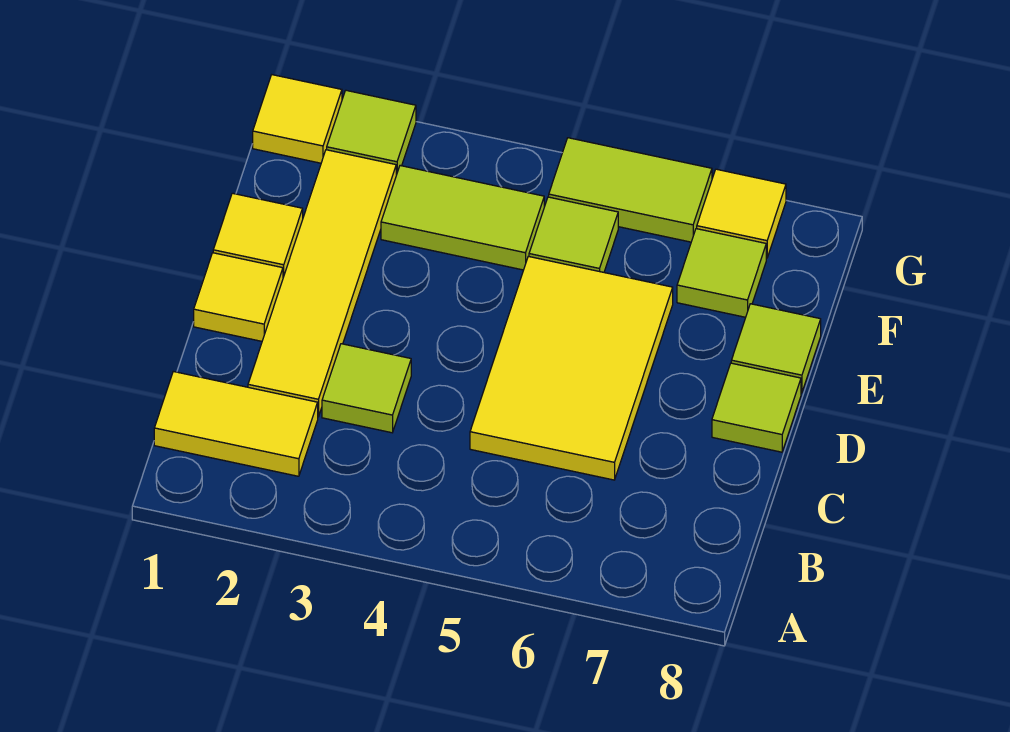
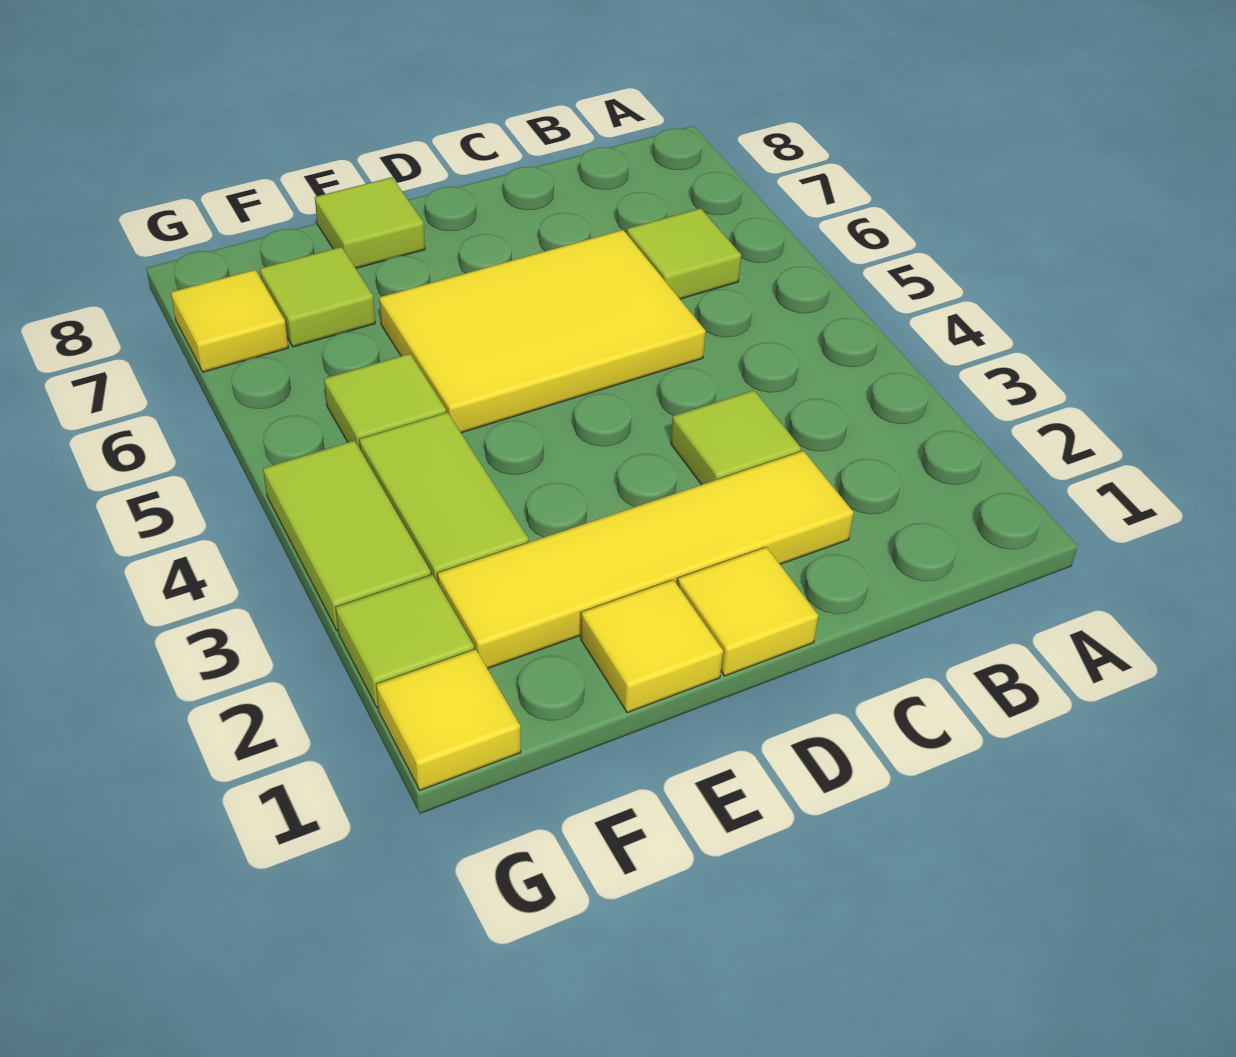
yellow tile B1:B2 level 1 -> none
lime tile D8 level 1 -> lime tile B6 level 1
lime tile G5:G6 level 1 -> lime tile G3:G4 level 1

